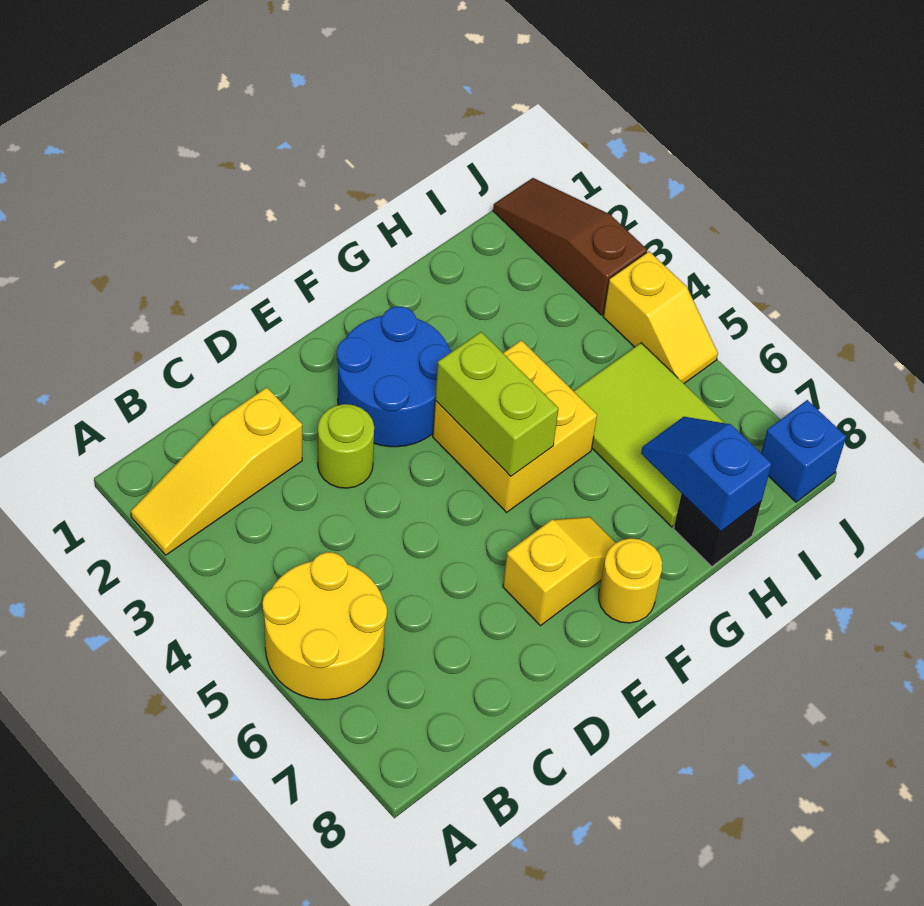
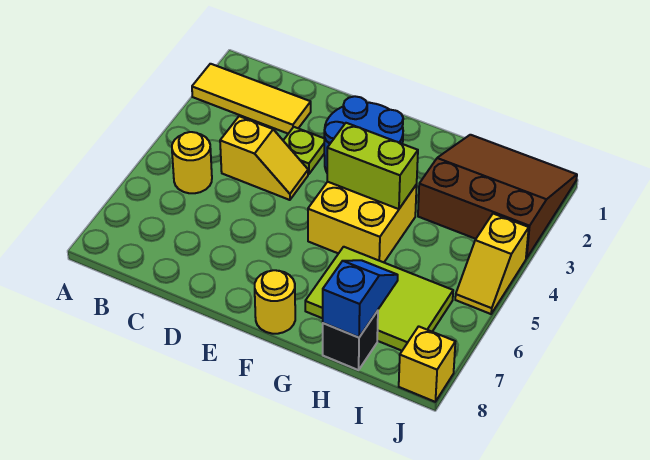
yellow slope A2:C2 level 1 top C -> yellow tile A2:C2 level 1
yellow round brick A5:B6 level 1 -> yellow round brick B5 level 1
lime round brick D3 level 1 -> lime plate D3 level 1
yellow slope E7:F7 level 1 top E -> yellow slope C4:D4 level 1 top C
lime brick F4:F5 level 2 -> lime brick F4:G4 level 2
lime tile H5:I7 level 1 -> lime tile G6:I7 level 1
brown slope J1:J3 level 1 top 3 -> brown slope H1:J3 level 1 top 3
blue brick J8 level 1 -> yellow brick J8 level 1

